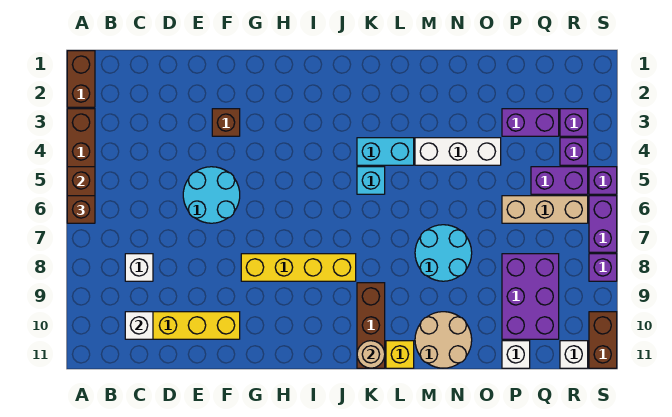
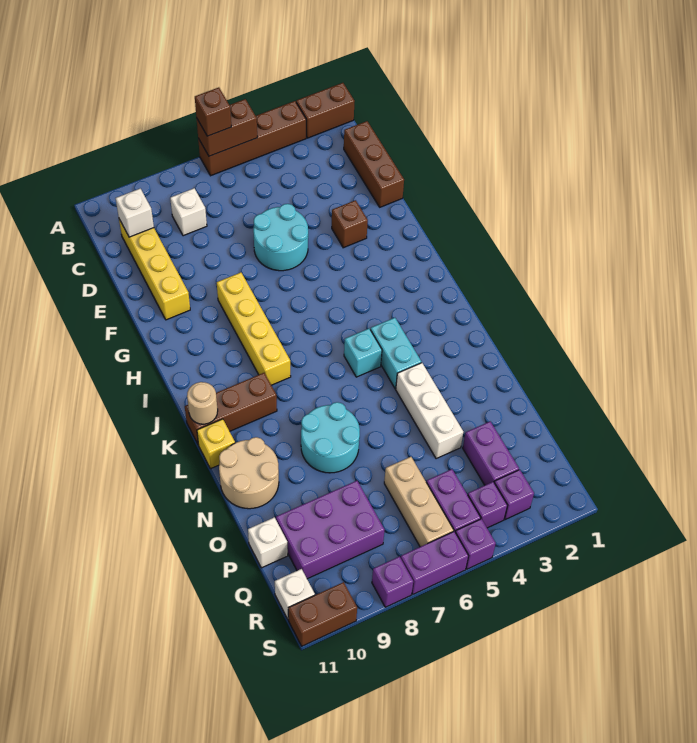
none -> brown brick C1:E1 level 1

